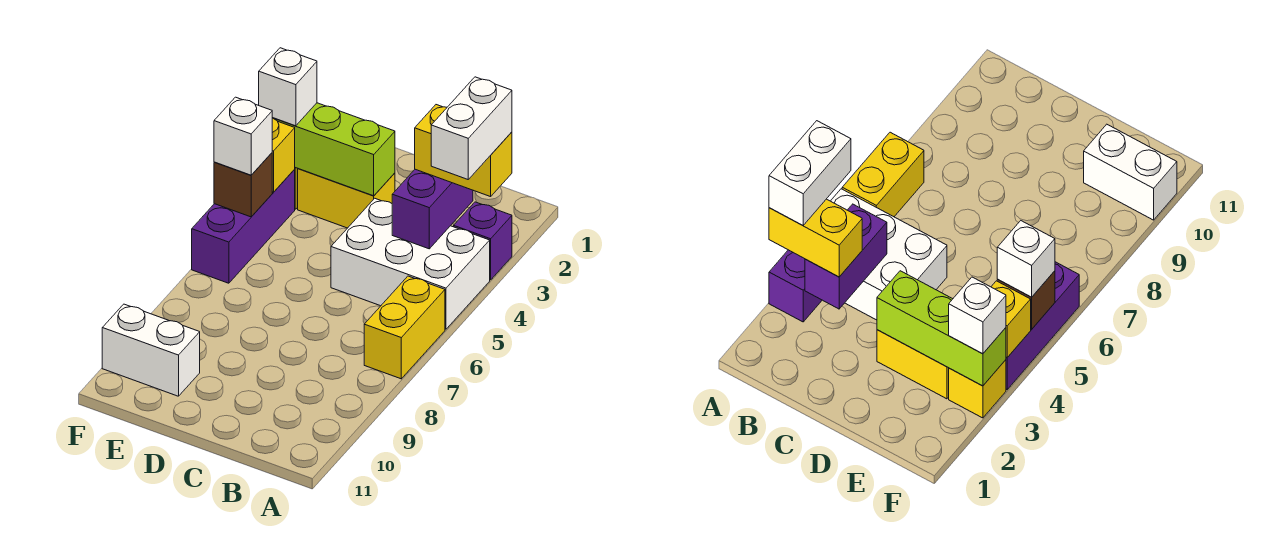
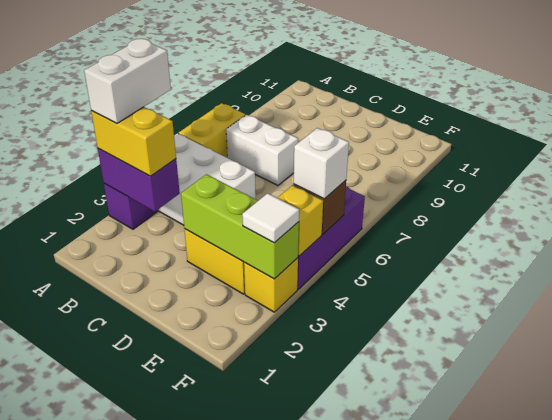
purple brick B3:B4 level 2 -> purple brick A3:B3 level 2
white brick E10:F10 level 1 -> white brick B7:C7 level 1
white brick F3 level 3 -> white tile F3 level 3

